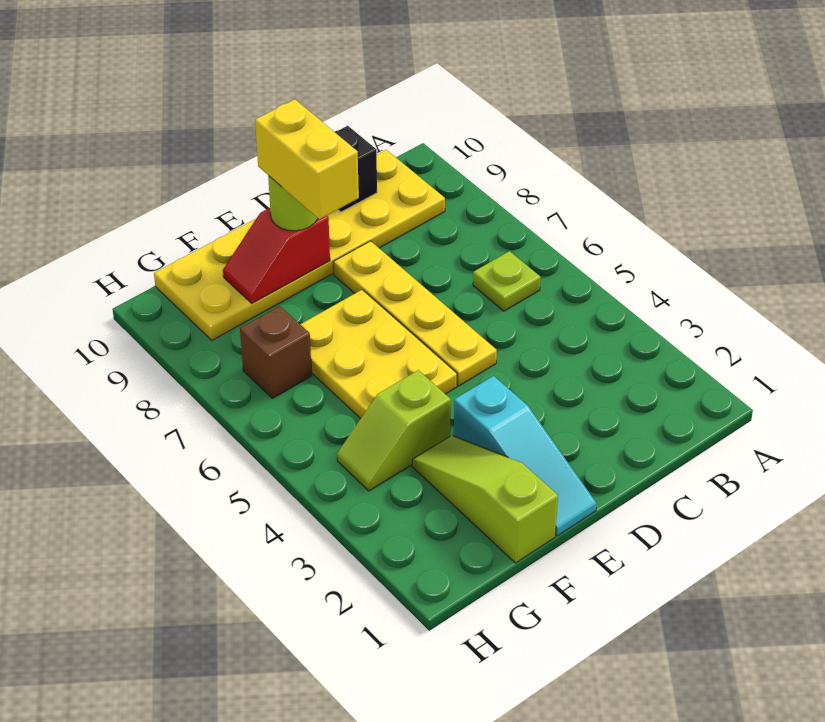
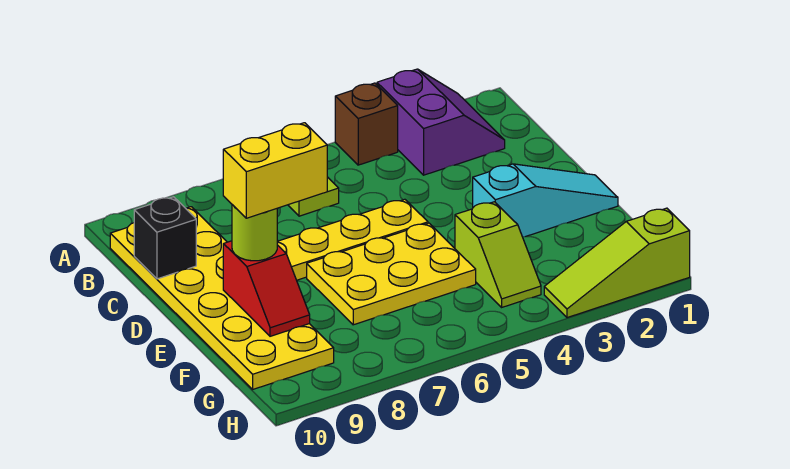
none -> purple slope A2:B3 level 1 top 3
lime slope F1:F3 level 1 top 1 -> lime slope H1:H3 level 1 top 1
brown brick G7 level 1 -> brown brick A4 level 1

